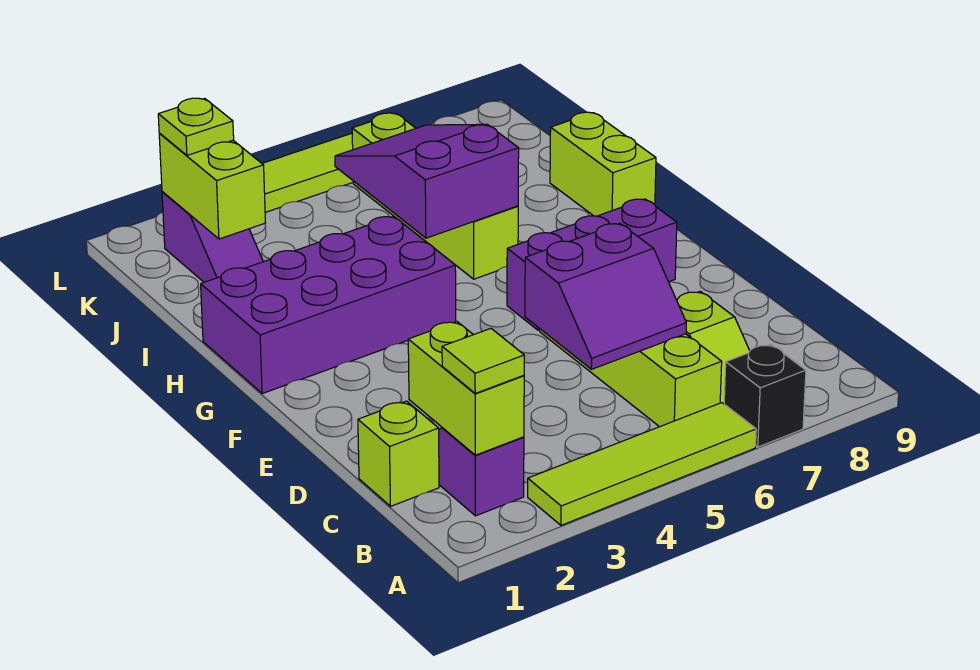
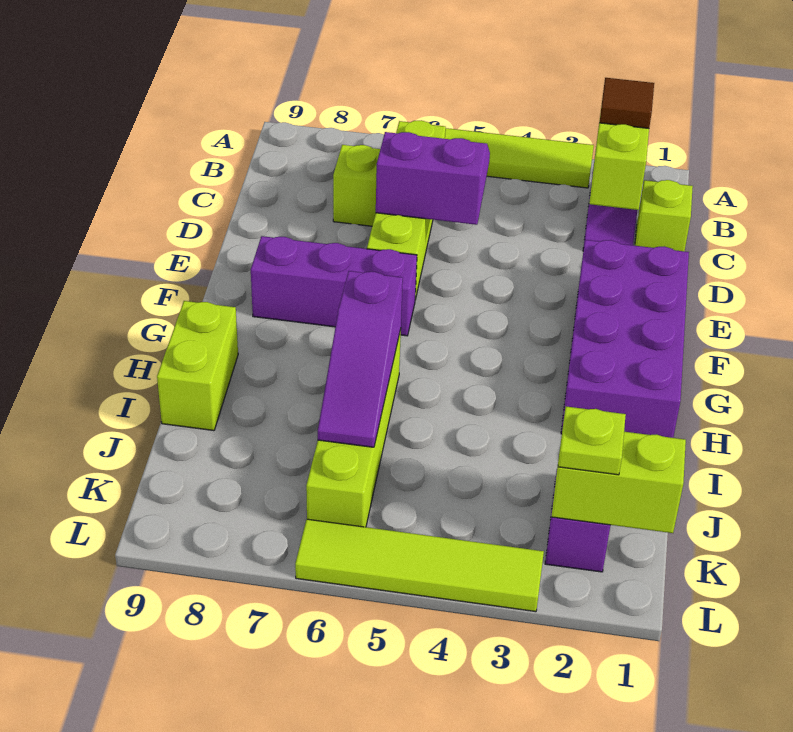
black brick A7 level 1 -> none
lime tile B2 level 3 -> brown tile B2 level 3
purple brick G1:H4 level 1 -> purple brick E1:H2 level 1
purple slope H5:J6 level 2 top H -> purple slope H6:J6 level 2 top H
lime brick J2:K2 level 2 -> lime brick K1:K2 level 2

